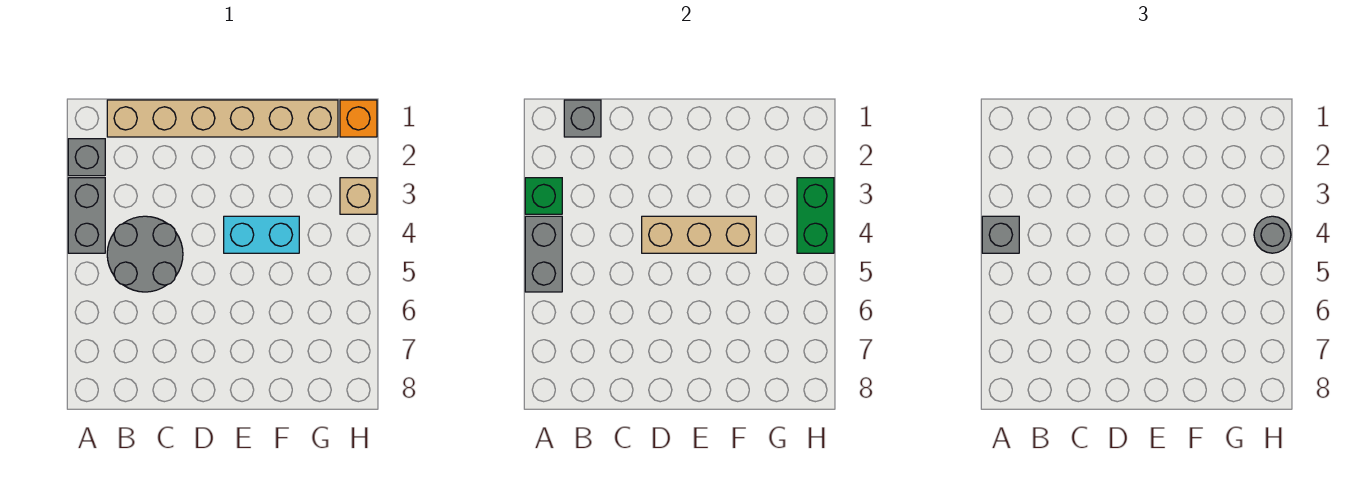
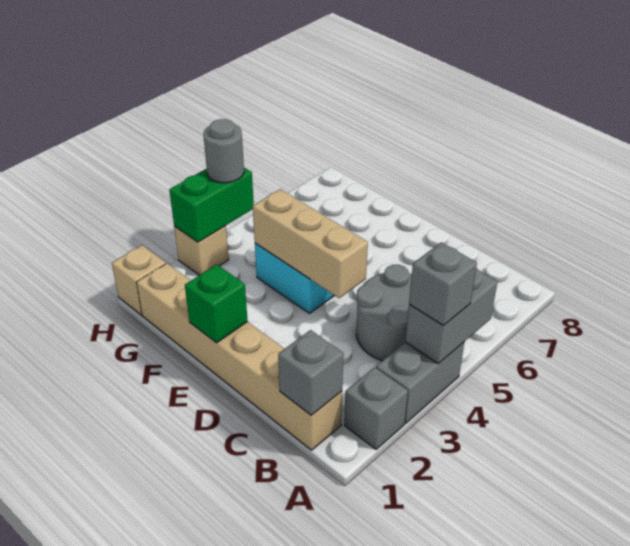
green brick A3 level 2 -> green brick E1 level 2
orange brick H1 level 1 -> tan brick H1 level 1

